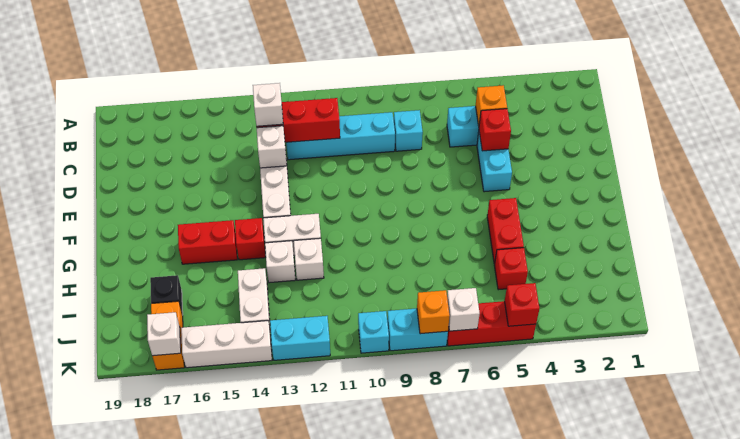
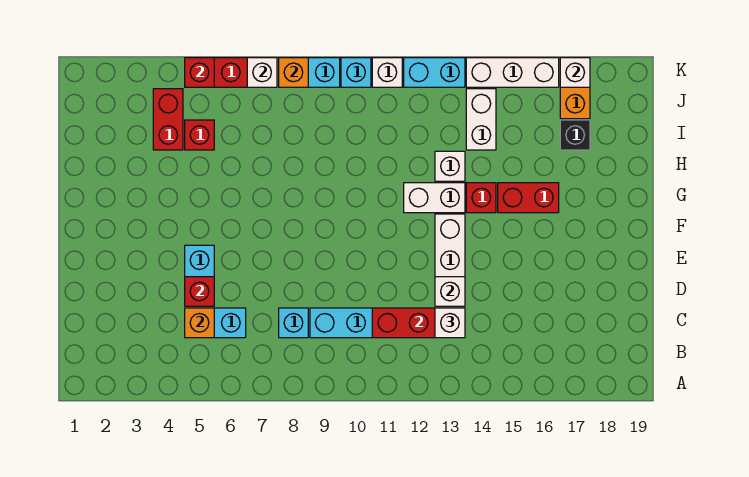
red brick G5:H5 level 1 -> red brick I4:J4 level 1
white brick H12 level 1 -> white brick K11 level 1

